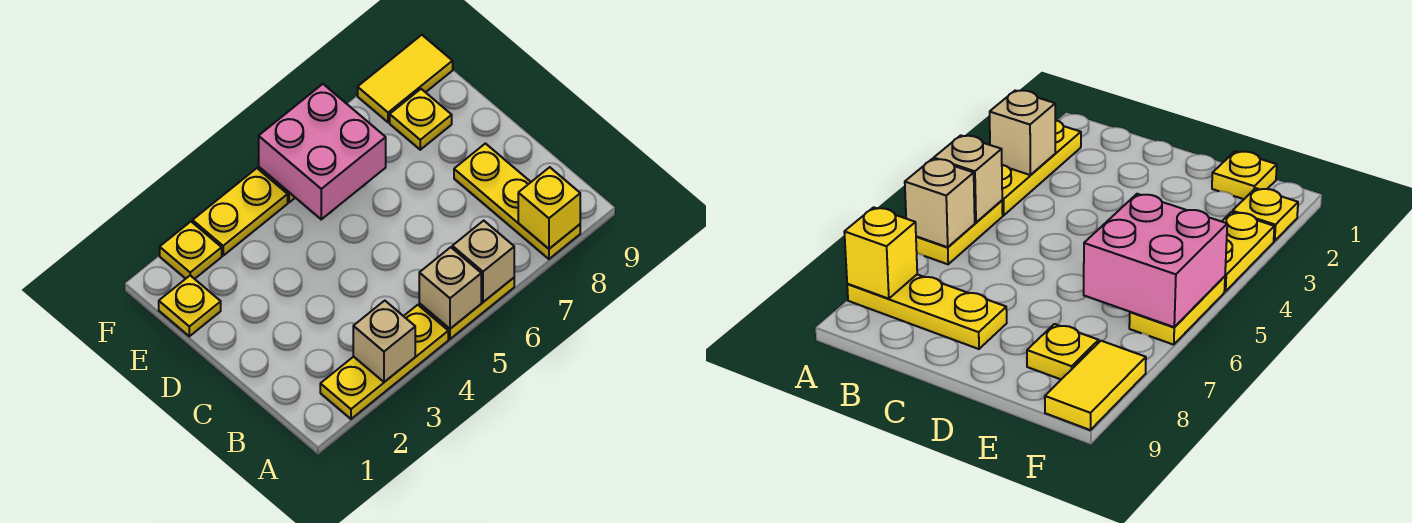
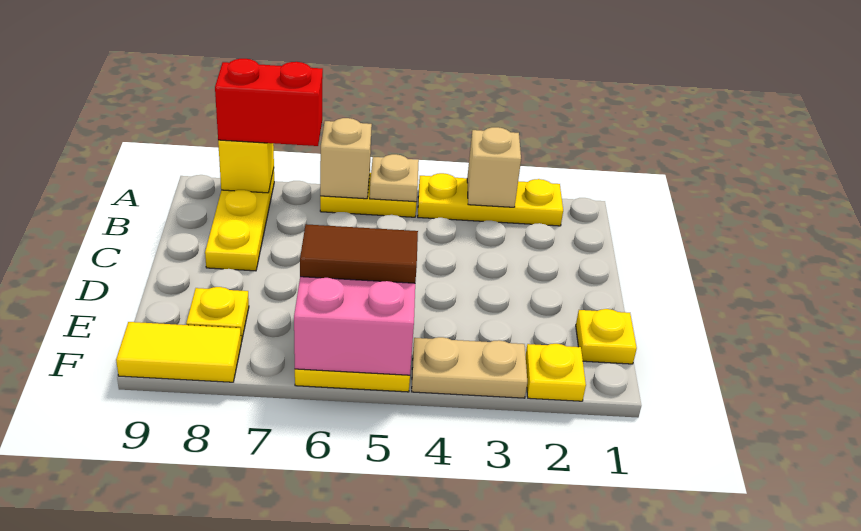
tan brick A5 level 2 -> tan plate A5 level 2
none -> red brick A7:A8 level 3
none -> brown tile E5:E6 level 3
yellow plate F3:F4 level 1 -> tan plate F3:F4 level 1

